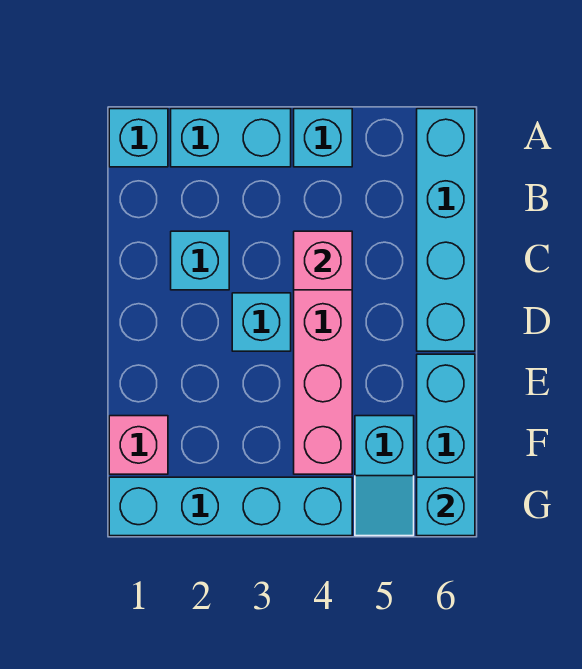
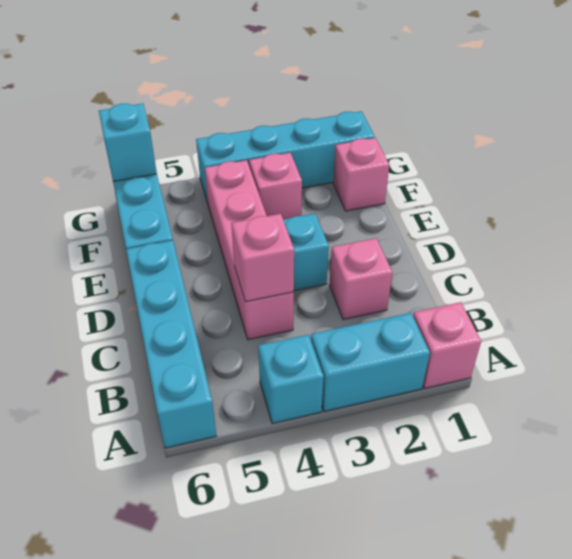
cyan brick A1 level 1 -> pink brick A1 level 1
cyan brick C2 level 1 -> pink brick C2 level 1
none -> pink brick F3 level 1
cyan slope F5:G5 level 1 top F -> none

